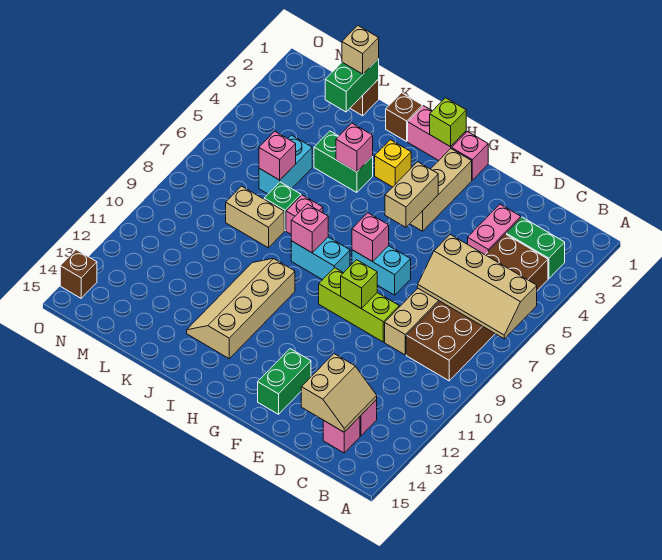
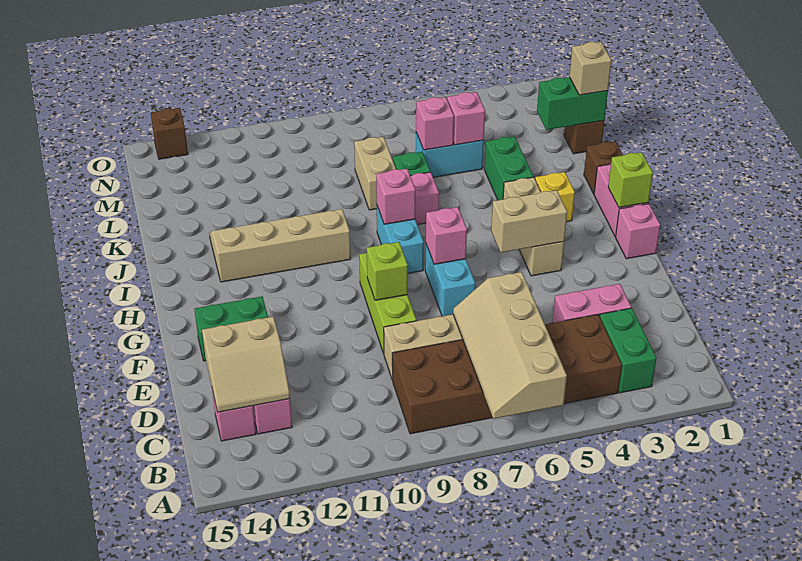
tan brick G2:G4 level 1 -> tan brick G4:I4 level 1
pink brick J4 level 2 -> pink brick L5 level 2

